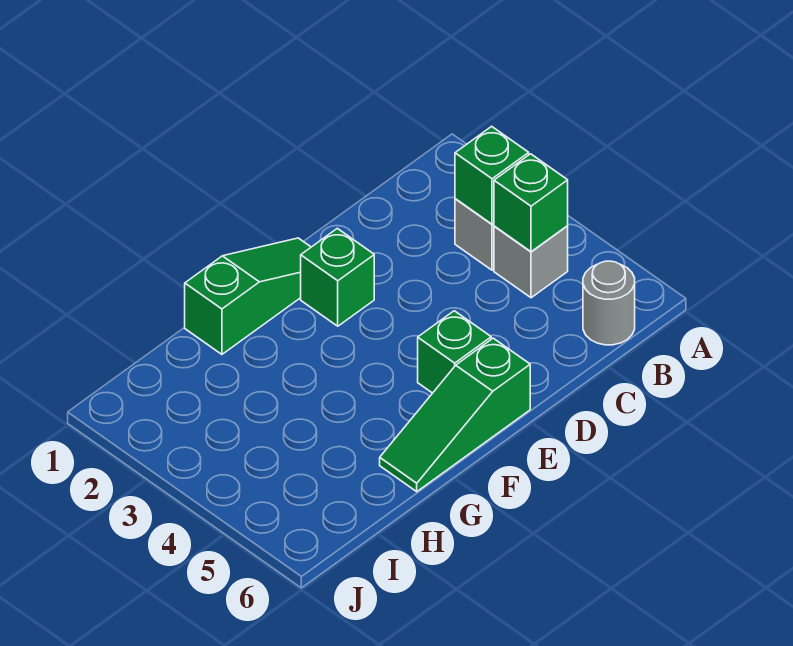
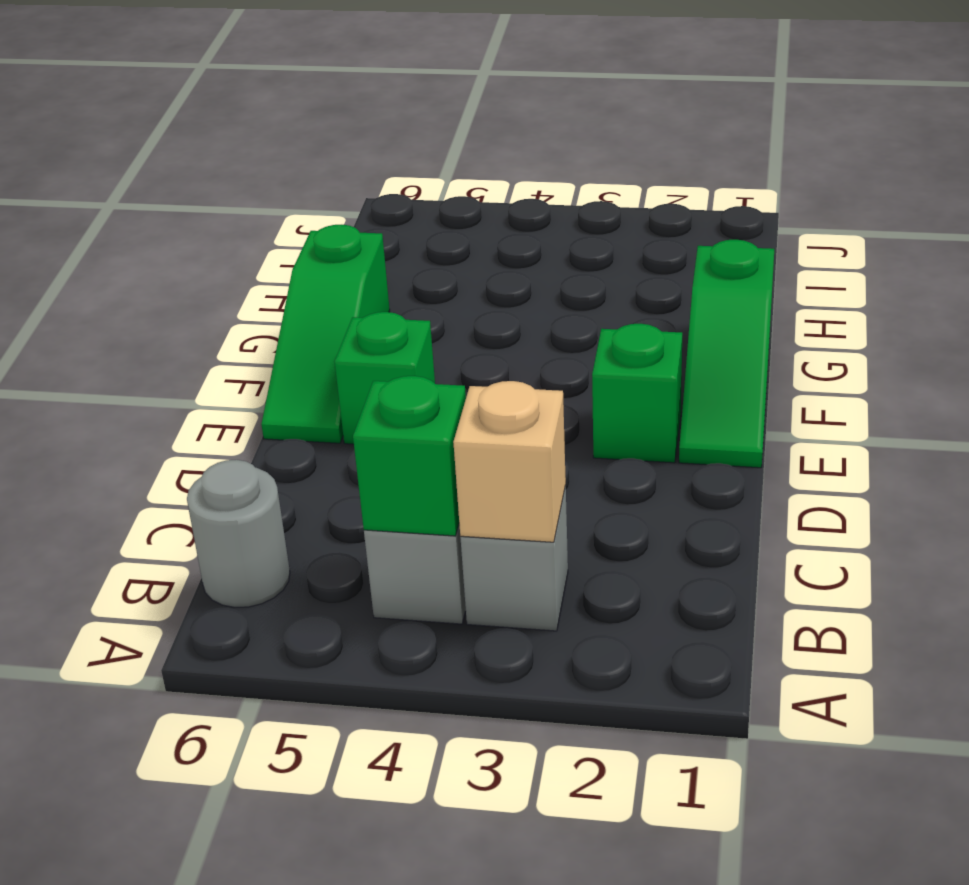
green brick B3 level 2 -> tan brick B3 level 2
green slope E6:G6 level 1 top E -> green slope E6:G6 level 1 top G

